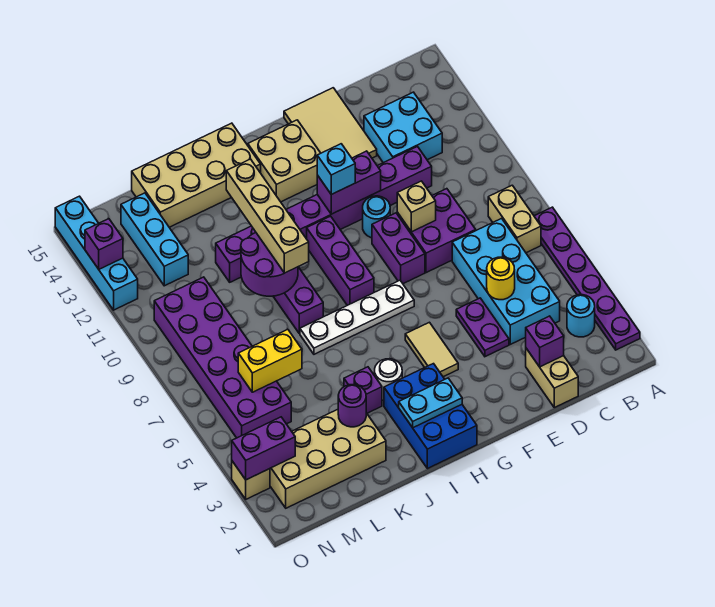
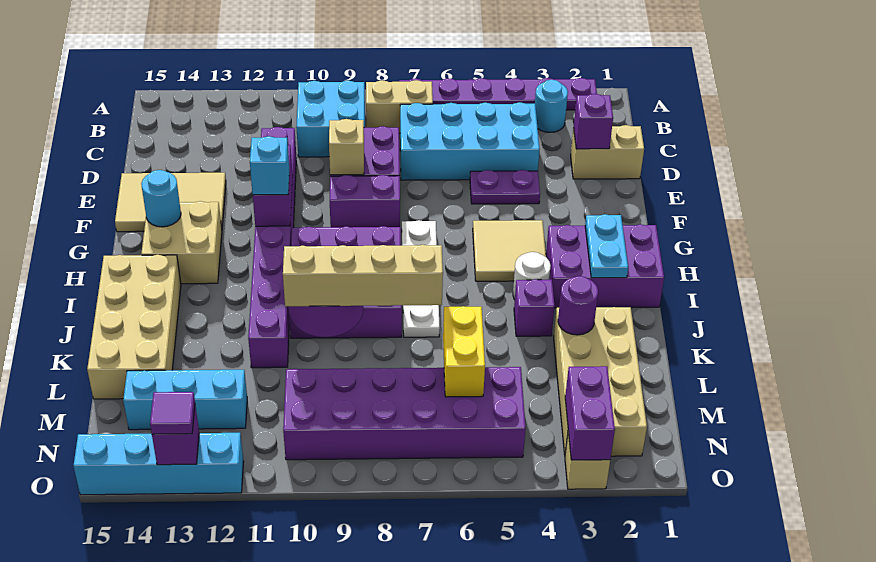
cyan brick C12:D13 level 1 -> cyan brick B9:C10 level 1
yellow round brick D5 level 2 -> none
cyan round brick F10 level 1 -> cyan round brick G14 level 2
tan tile G4:G5 level 1 -> tan tile G4:H5 level 1
blue brick H1:I3 level 1 -> purple brick H1:I3 level 1
tan brick J9:J12 level 3 -> tan brick K7:K10 level 3
none -> purple tile O13 level 3

